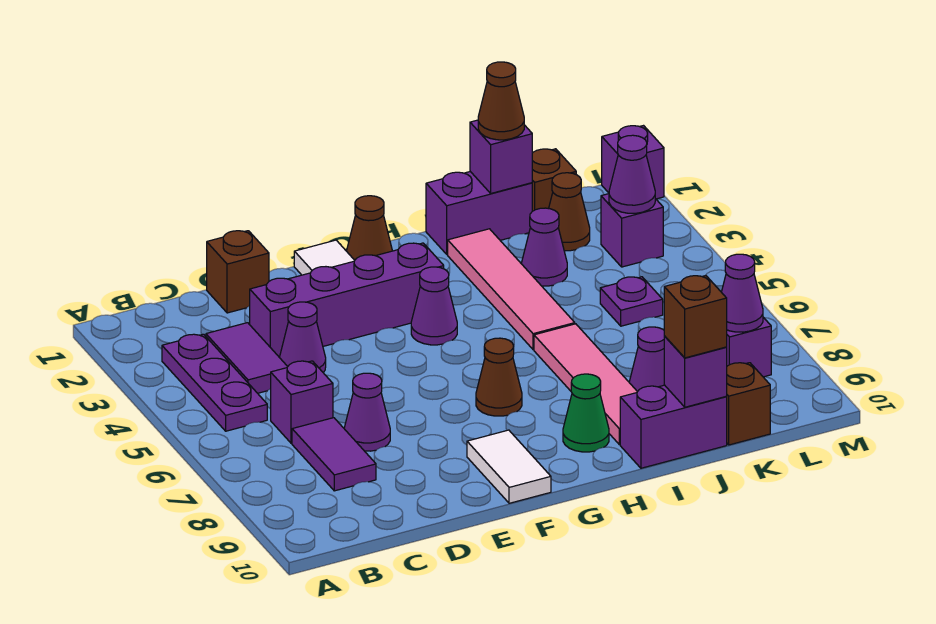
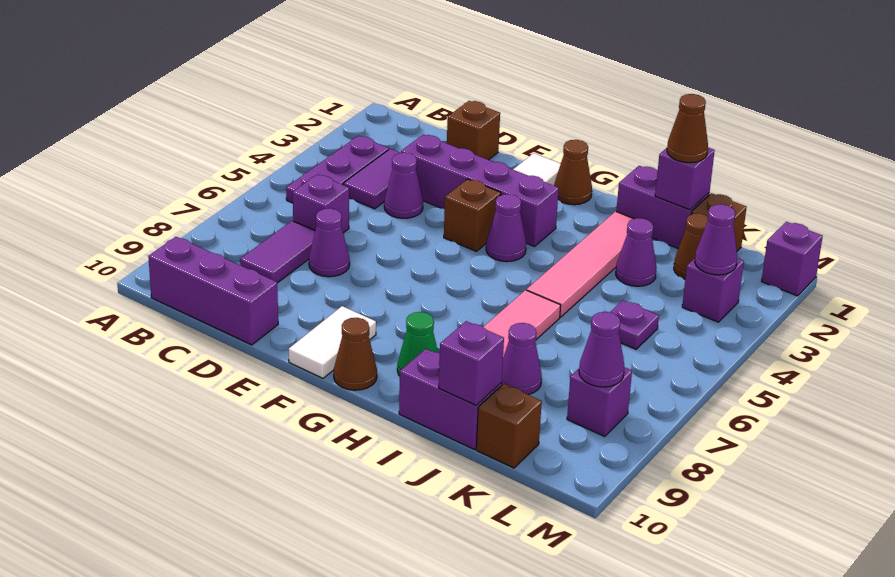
none -> purple brick B10:D10 level 1
brown cone G7 level 1 -> brown cone G10 level 1
brown brick J10 level 3 -> brown brick F4 level 1

